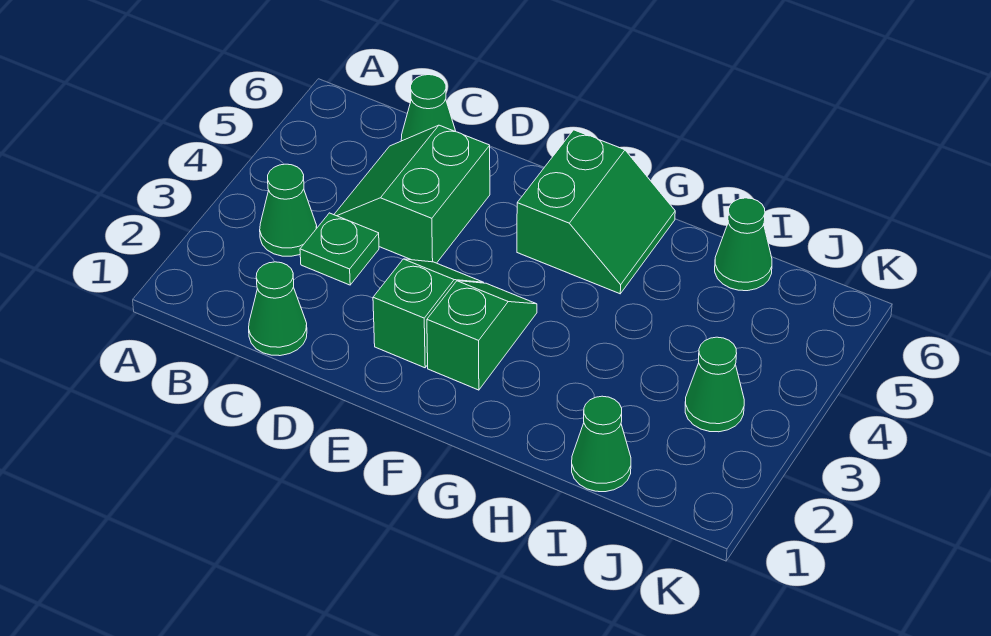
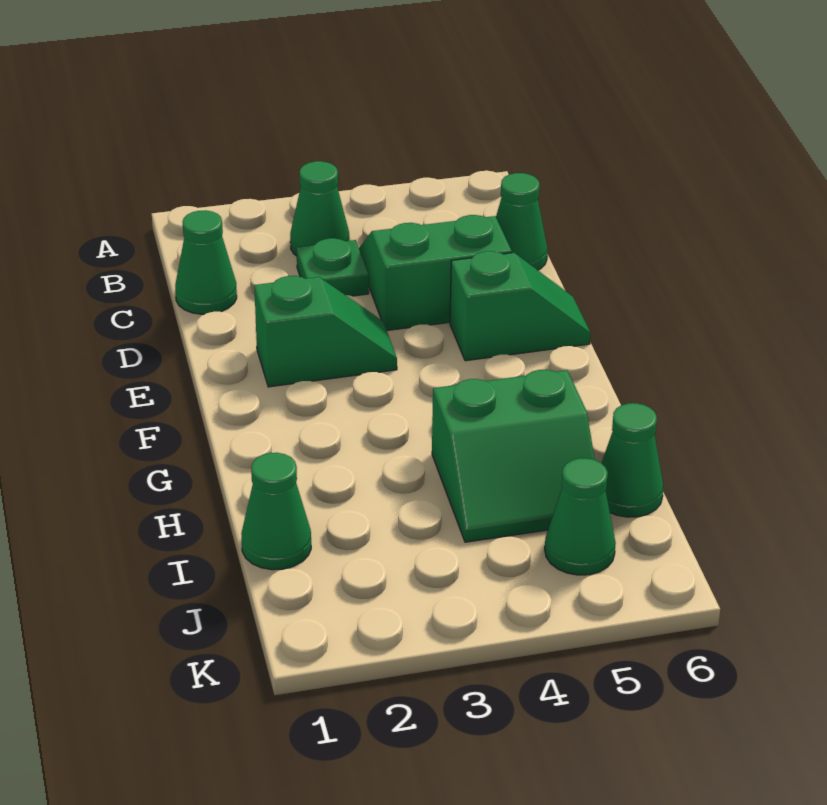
green slope F2:F3 level 1 top 2 -> green slope E5:E6 level 1 top 5
green slope F5:G6 level 1 top F -> green slope H4:I5 level 1 top H
green cone J3 level 1 -> green cone J5 level 1

